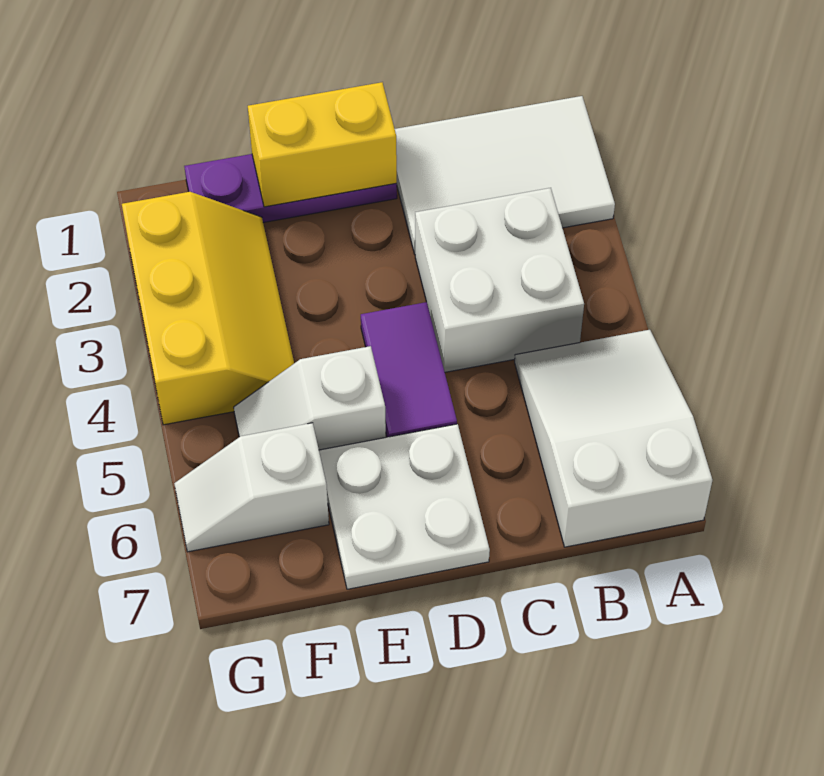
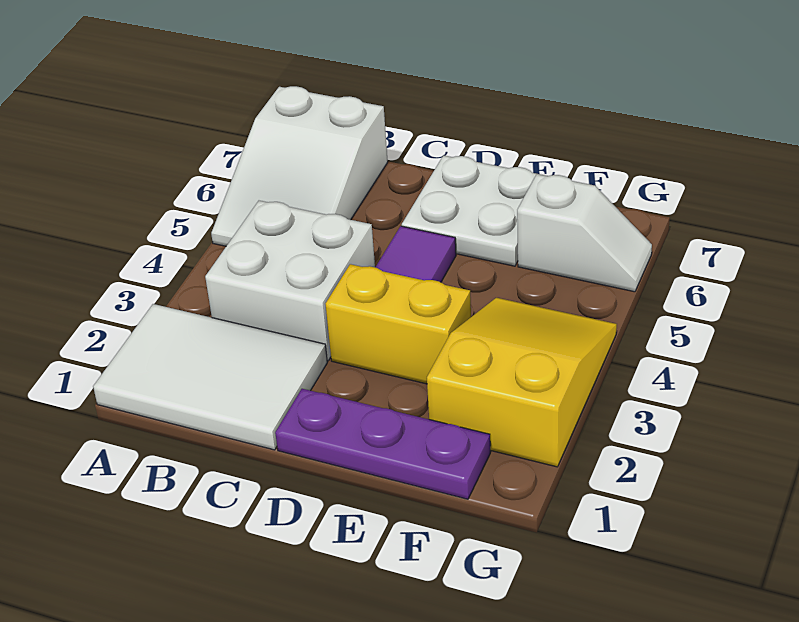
yellow brick D1:E1 level 2 -> yellow brick D3:E3 level 1
white slope E5:F5 level 1 top E -> none
yellow slope F2:G4 level 1 top G -> yellow slope F2:G4 level 1 top 2

